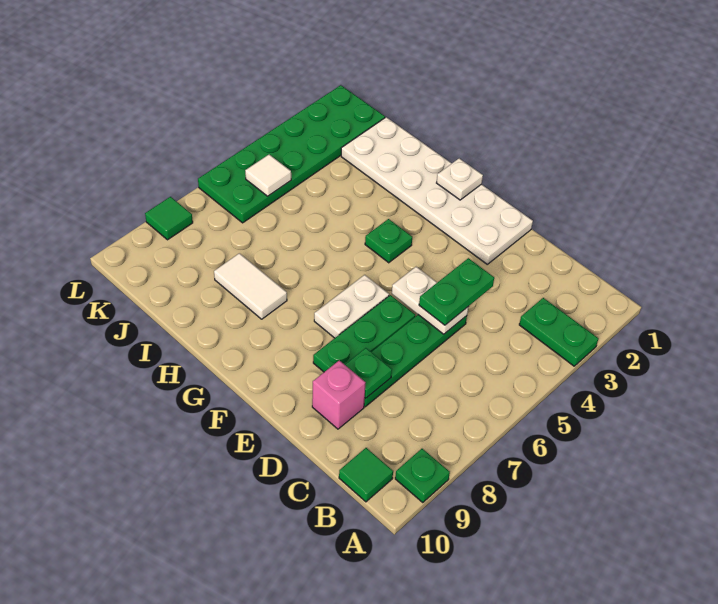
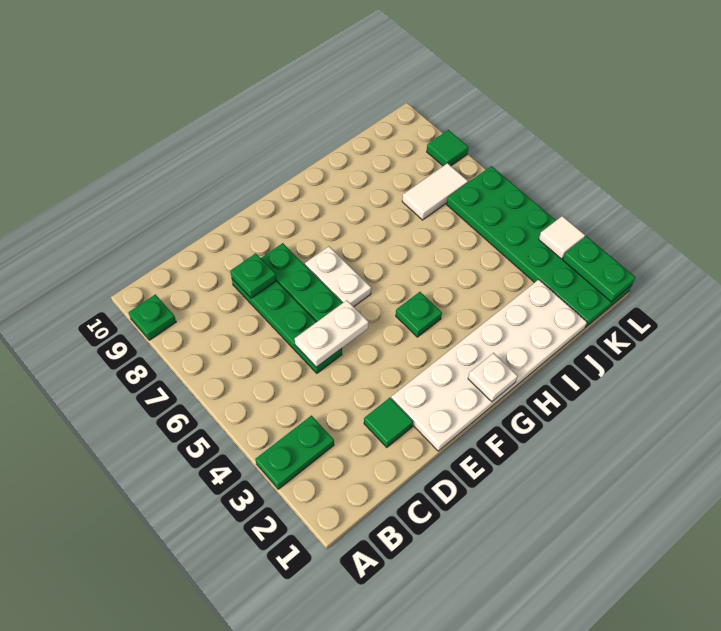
green tile B10 level 1 -> green tile D2 level 1
green plate D4:D5 level 3 -> green plate L1:L2 level 2
pink brick D9 level 1 -> none
white tile H8:I8 level 1 -> white tile J7:K7 level 1
white tile K5 level 2 -> white tile L3 level 2

